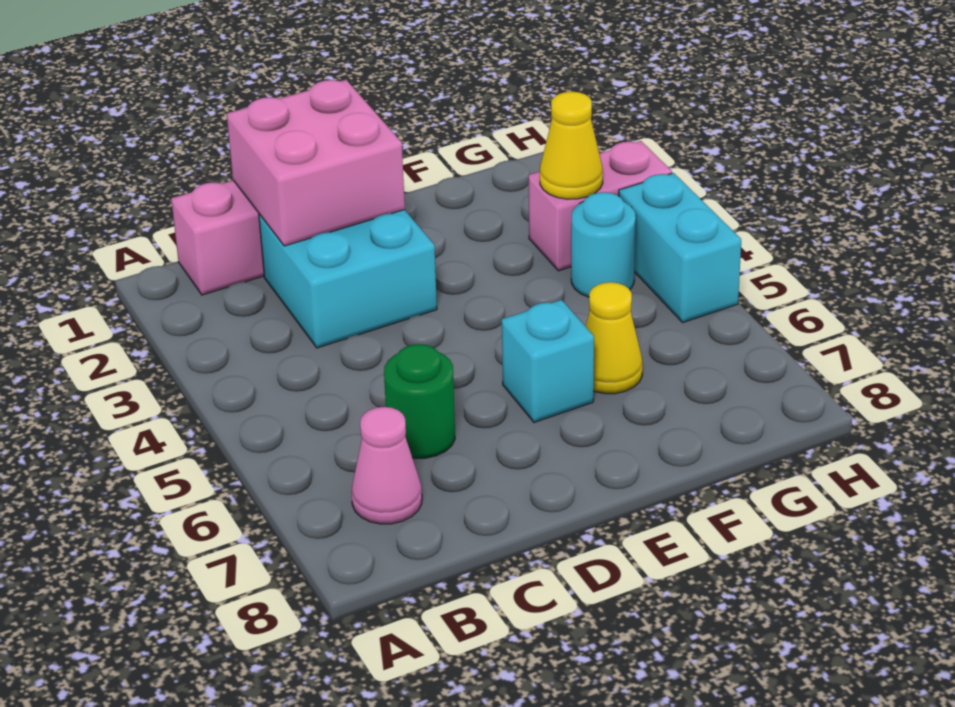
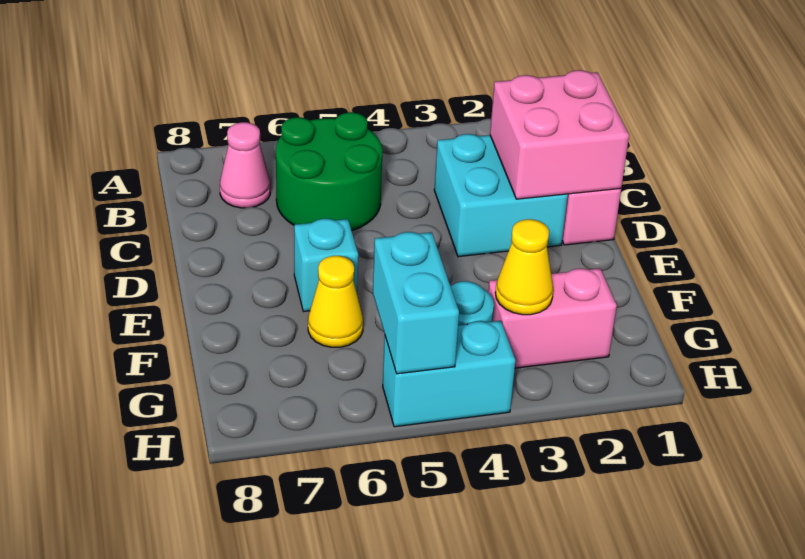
green round brick C6 level 1 -> green round brick B5:C6 level 1
pink brick G3:H3 level 1 -> pink brick G2:G3 level 1
none -> cyan brick G5:H5 level 2

